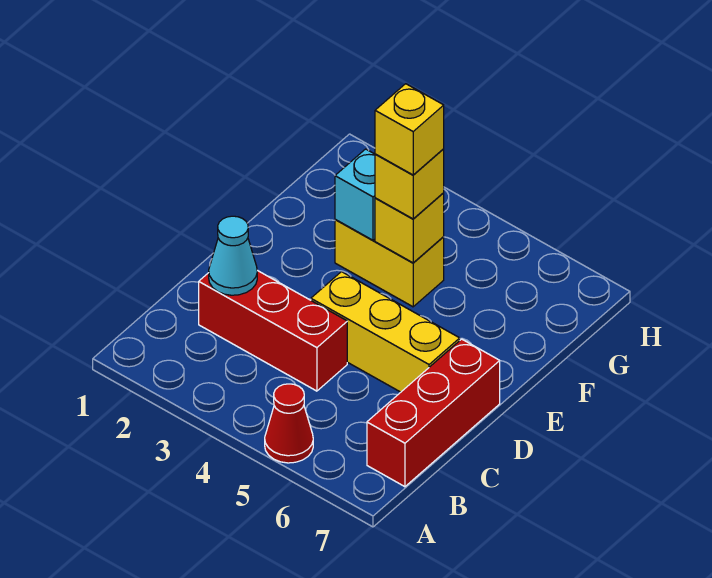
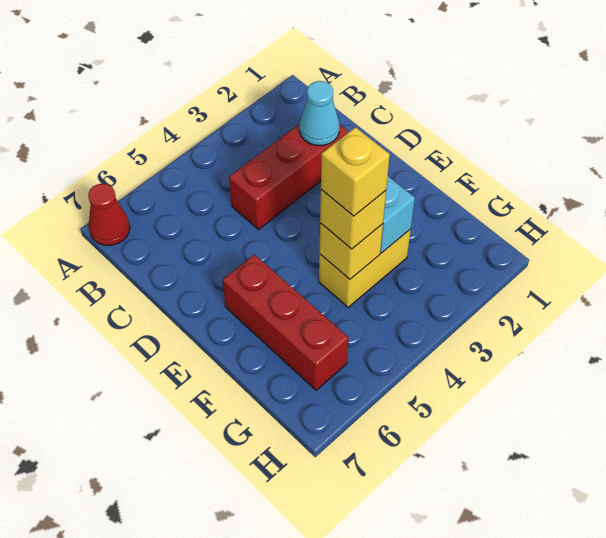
red cone A5 level 1 -> red cone A7 level 1
red brick B7:D7 level 1 -> red brick E6:G6 level 1
yellow brick D4:D6 level 1 -> none

